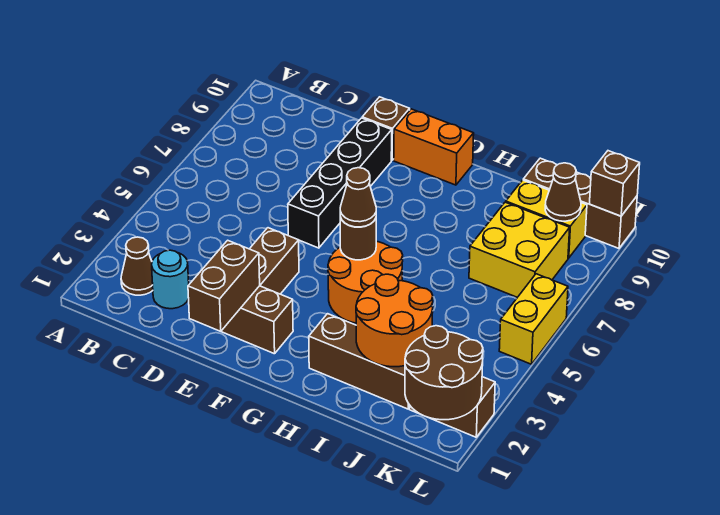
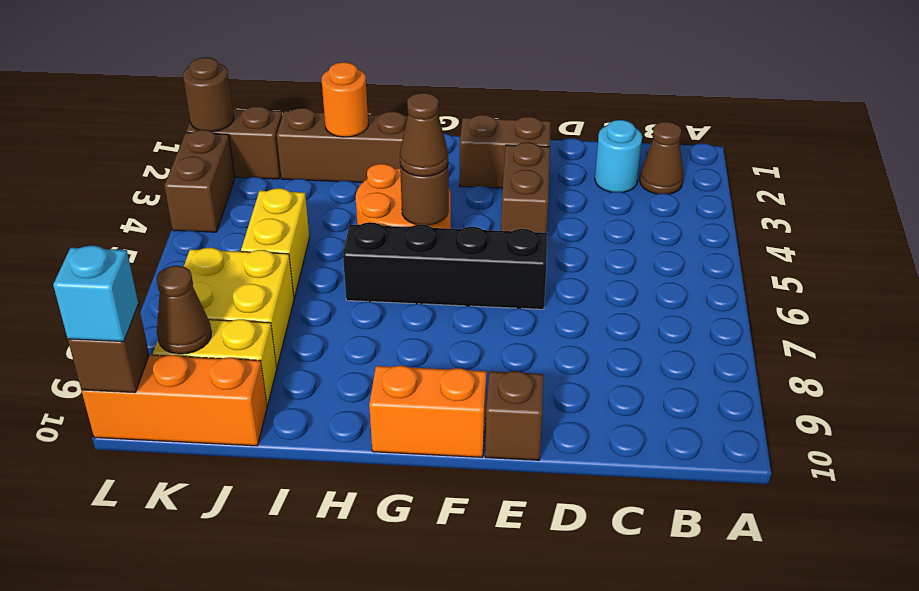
brown brick E1:E2 level 2 -> brown brick L3:L4 level 1
black brick E6:E9 level 1 -> black brick E6:H6 level 1
orange round brick I2:J3 level 2 -> orange round brick I2 level 2
brown brick J10:L10 level 1 -> orange brick J10:L10 level 1
brown round brick K1:L2 level 2 -> brown round brick L2 level 2
yellow brick L5:L6 level 1 -> yellow brick J5:J6 level 1
none -> cyan brick L10 level 3

